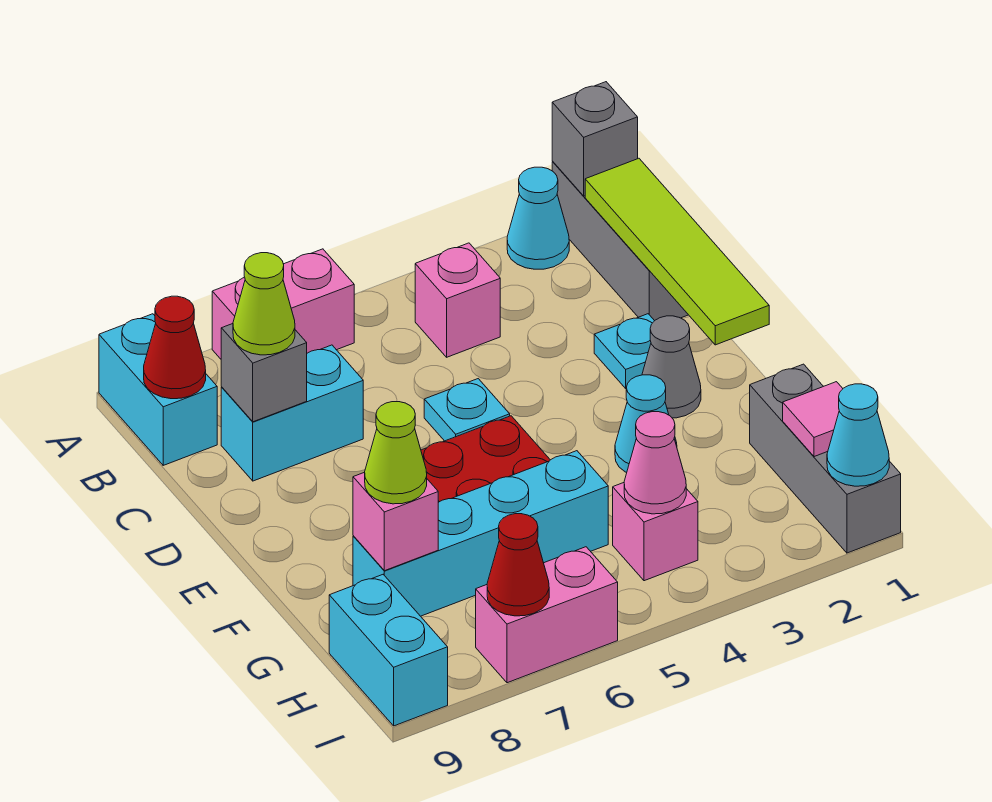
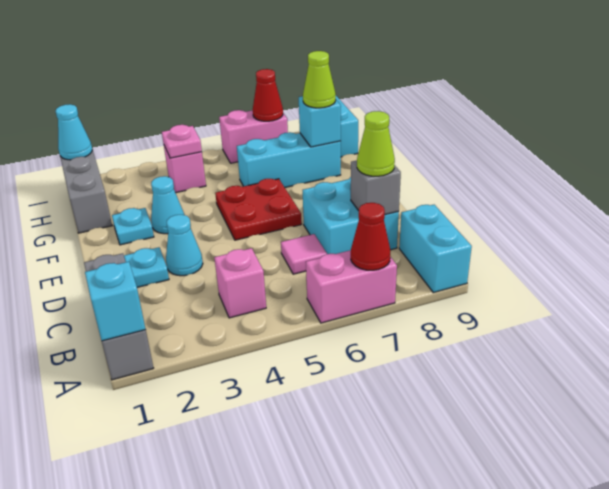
grey brick A1 level 2 -> cyan brick A1 level 2
cyan cone A2 level 1 -> cyan cone D3 level 1
lime tile B1:E1 level 2 -> none
red cone B9 level 2 -> red cone A7 level 2
cyan brick C7:C8 level 1 -> cyan brick C7:D8 level 1
cyan plate D5 level 1 -> cyan plate F2 level 1
grey cone E2 level 1 -> none
cyan brick G5:G8 level 1 -> cyan brick G6:G8 level 1
pink brick G8 level 2 -> cyan brick G8 level 2
pink tile H1 level 2 -> pink tile C6 level 1
pink cone H4 level 2 -> pink plate H4 level 2

